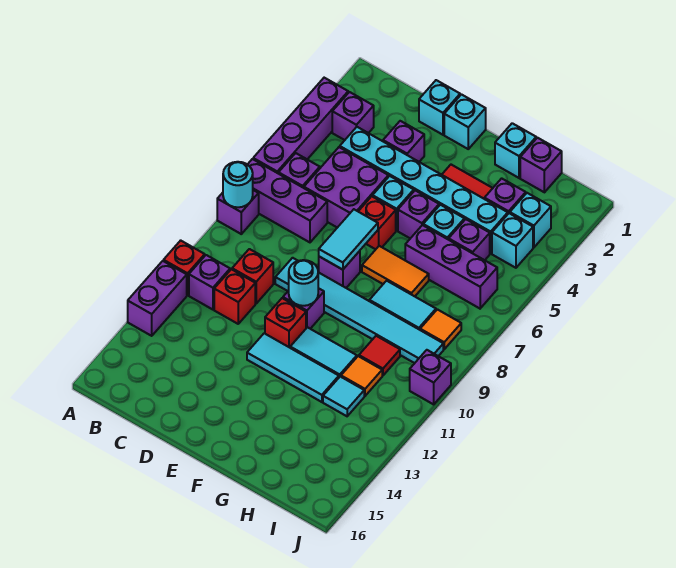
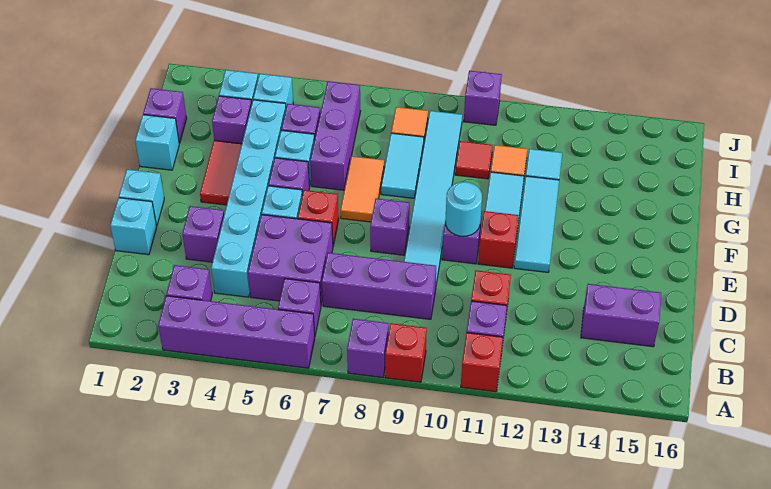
purple brick A7:C7 level 1 -> purple brick C7:C9 level 1
cyan round brick A8 level 2 -> none
purple brick A12:A13 level 1 -> purple brick C14:C15 level 1
red brick C10 level 1 -> red brick A9 level 1
cyan tile E7:E8 level 2 -> none

